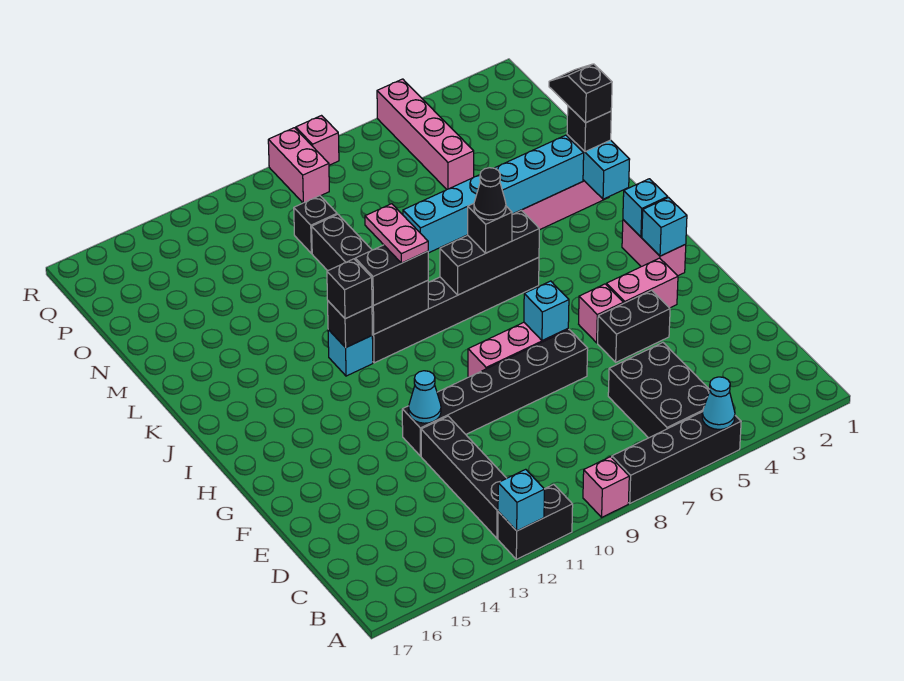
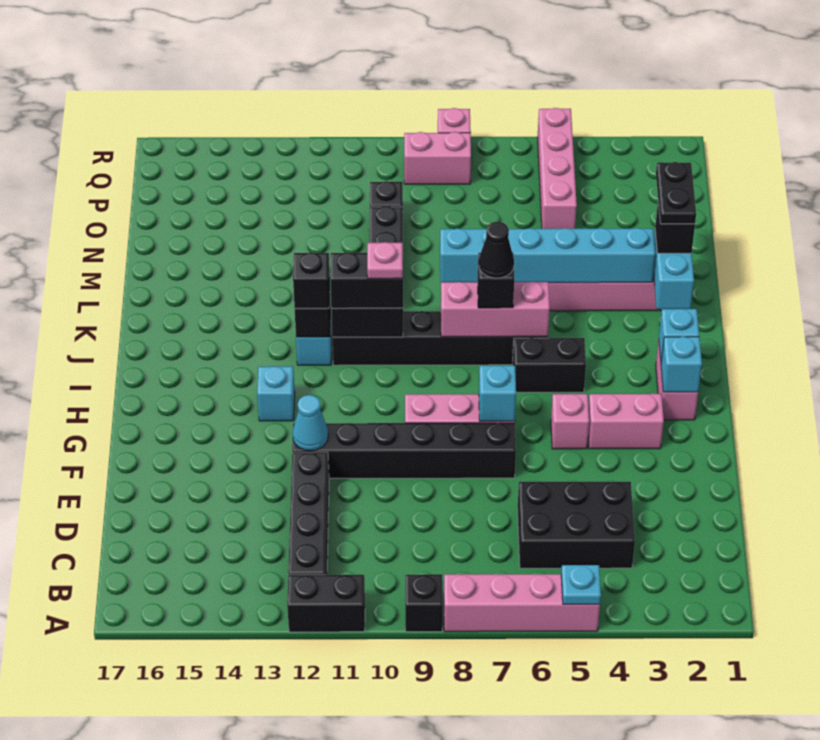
black brick A5:A8 level 1 -> pink brick A5:A8 level 1
cyan cone A5 level 2 -> cyan plate A5 level 2
pink brick A9 level 1 -> black brick A9 level 1
cyan brick A12 level 2 -> cyan brick H13 level 1
black brick B5:D6 level 1 -> black brick C4:D6 level 1
black brick F4:F5 level 1 -> black brick I5:I6 level 1
black brick J6:J8 level 2 -> pink brick J6:J8 level 2
pink plate J10:K10 level 4 -> pink plate J10 level 4
black slope L2:M2 level 4 top L -> black plate L2:M2 level 4
pink brick Q9:R9 level 1 -> pink brick Q8:Q9 level 1

